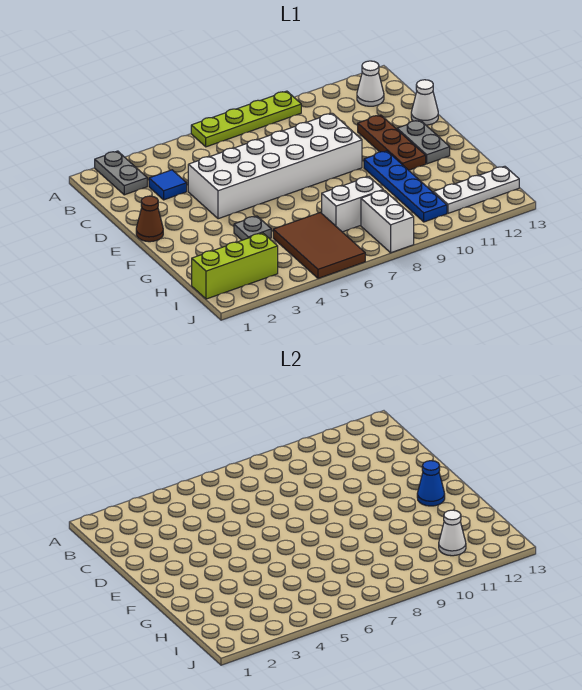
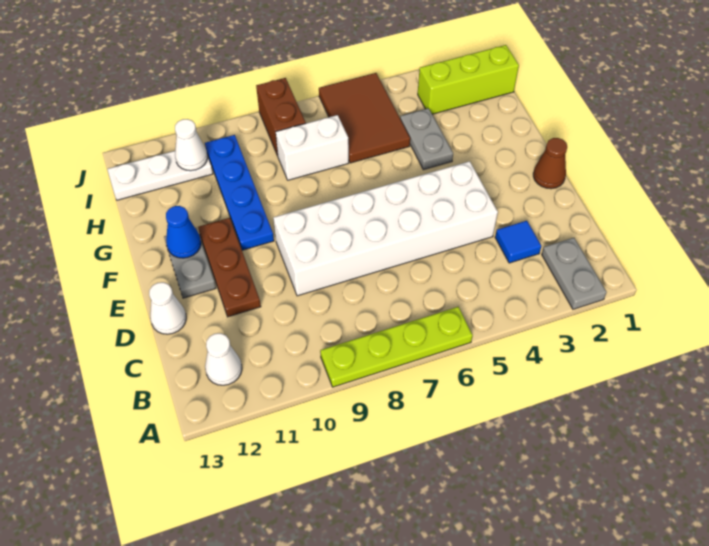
grey plate G4 level 1 -> grey plate G4:H4 level 1
white brick I8:J8 level 1 -> brown brick I8:J8 level 1

